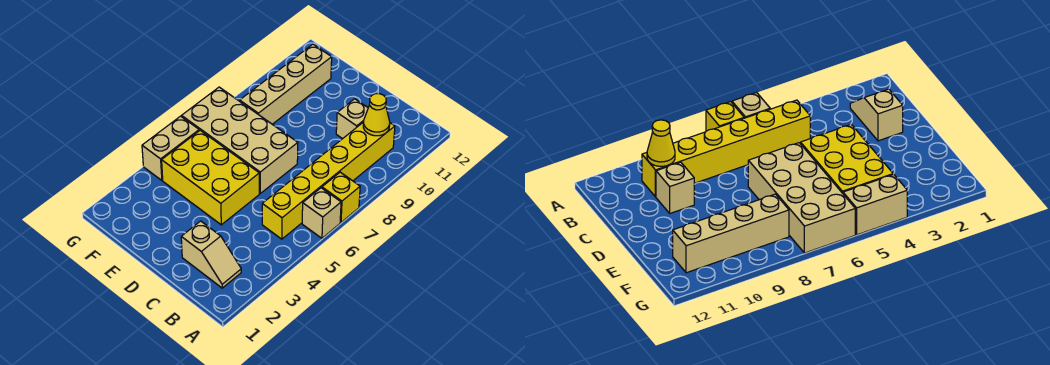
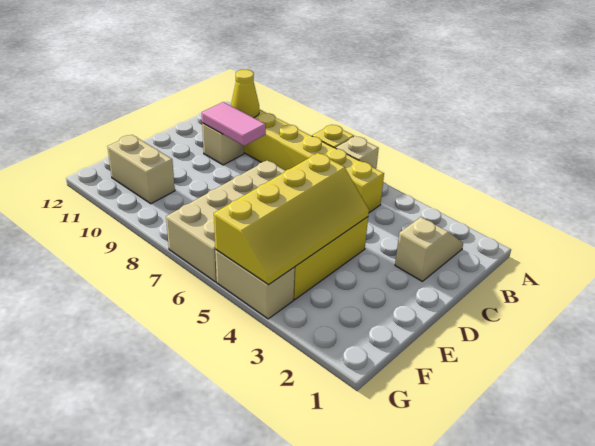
none -> pink tile C9:C10 level 2
none -> yellow slope D4:G5 level 2 top 5
tan brick F8:F11 level 1 -> tan brick F10:F11 level 1

